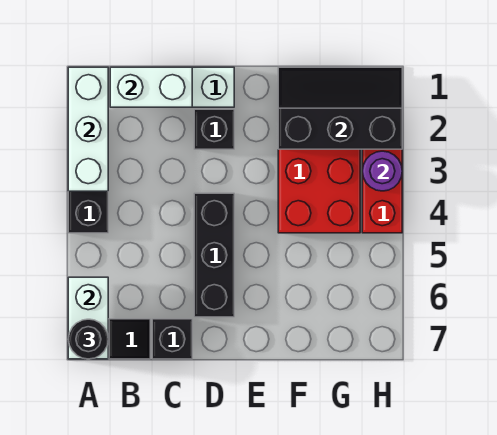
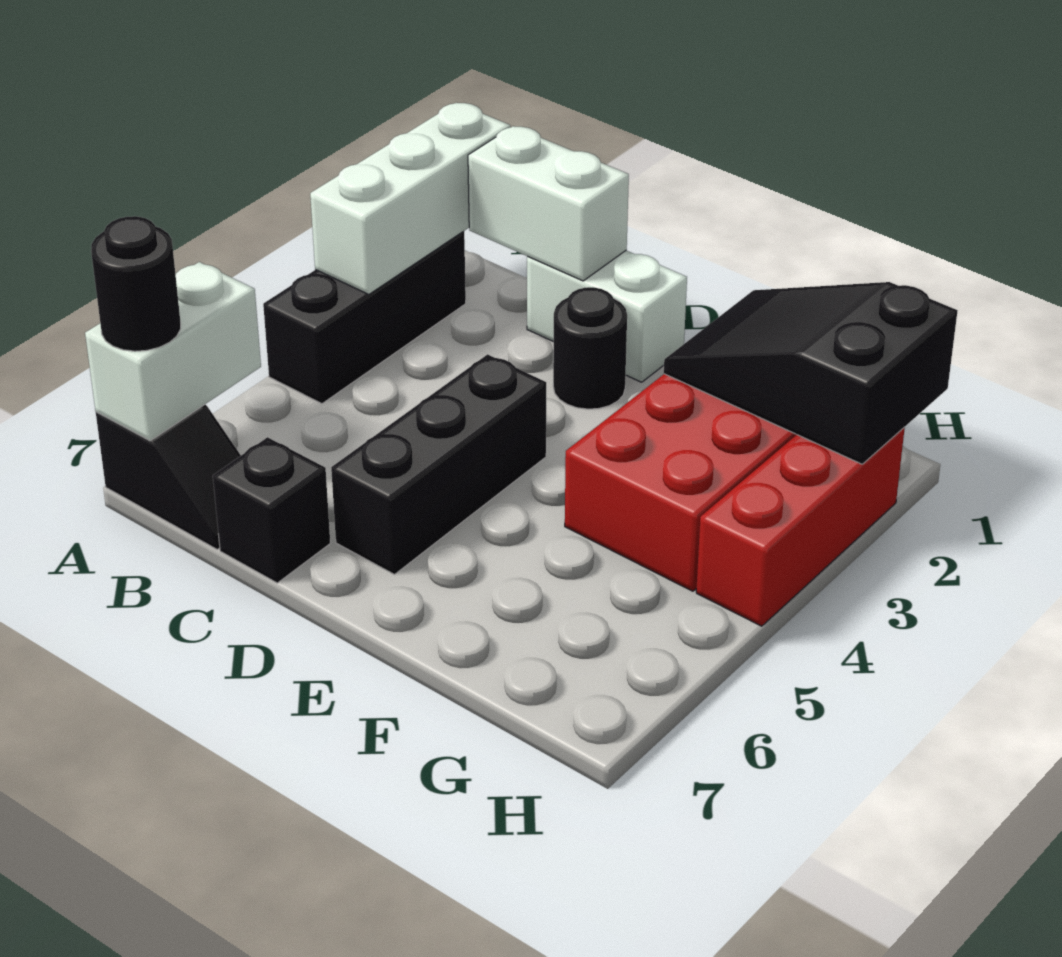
black brick D2 level 1 -> black round brick D2 level 1
black slope F1:H2 level 2 top 2 -> black slope F1:H2 level 2 top H
purple round brick H3 level 2 -> none

